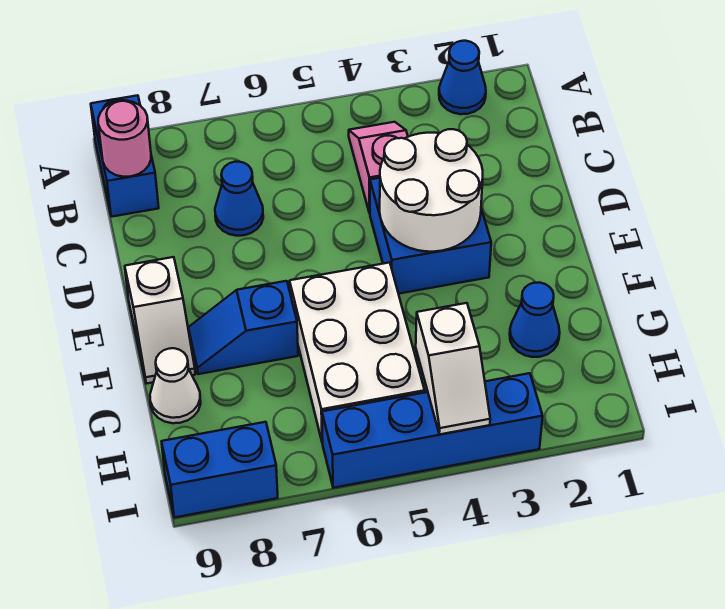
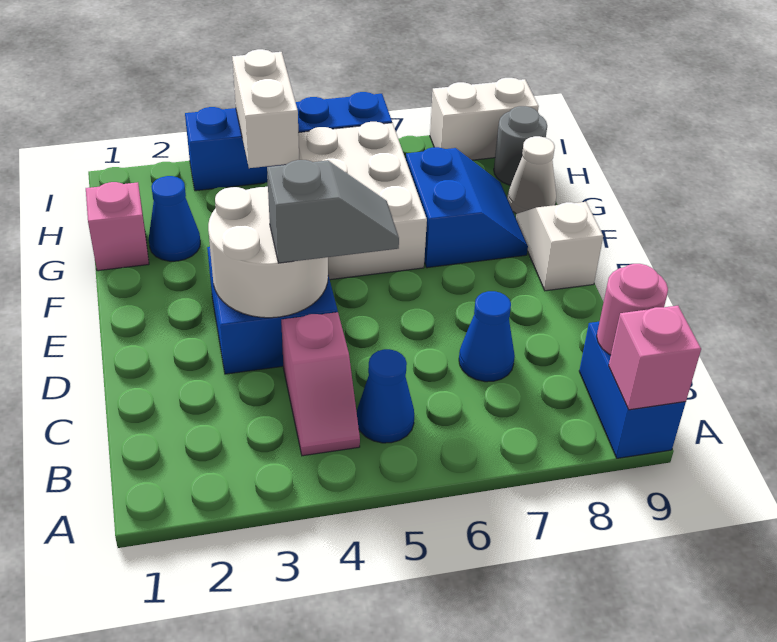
blue cone A2 level 1 -> blue cone B5 level 1
none -> pink brick A9 level 2
none -> grey slope D4:D5 level 3 top 4
blue slope F7:F8 level 1 top 7 -> blue slope F7:G8 level 1 top 7
none -> pink brick G1 level 1
white slope H4:I4 level 2 top H -> white brick H4:I4 level 2
none -> grey round brick H9 level 1
blue brick I8:I9 level 1 -> white brick I8:I9 level 1

